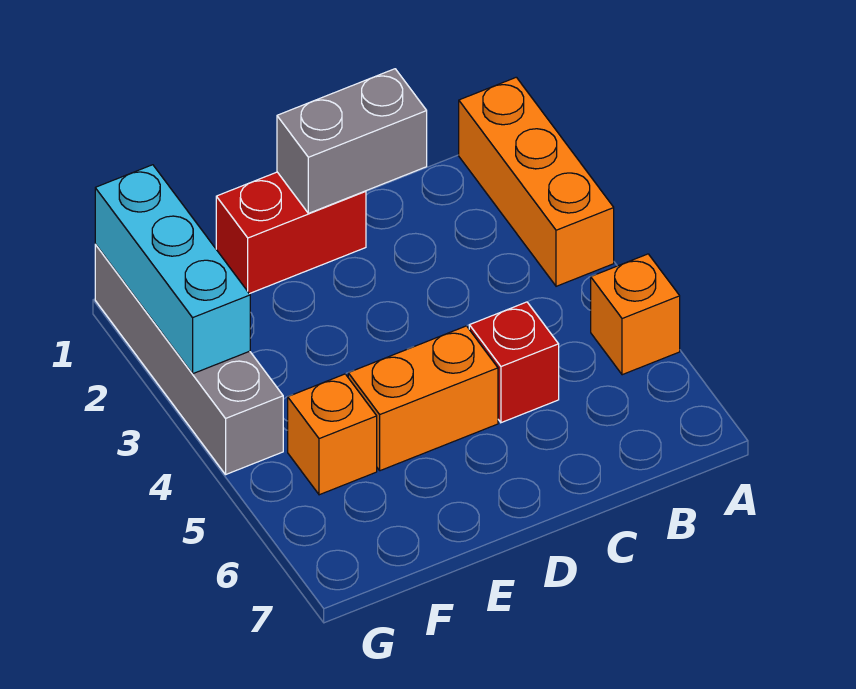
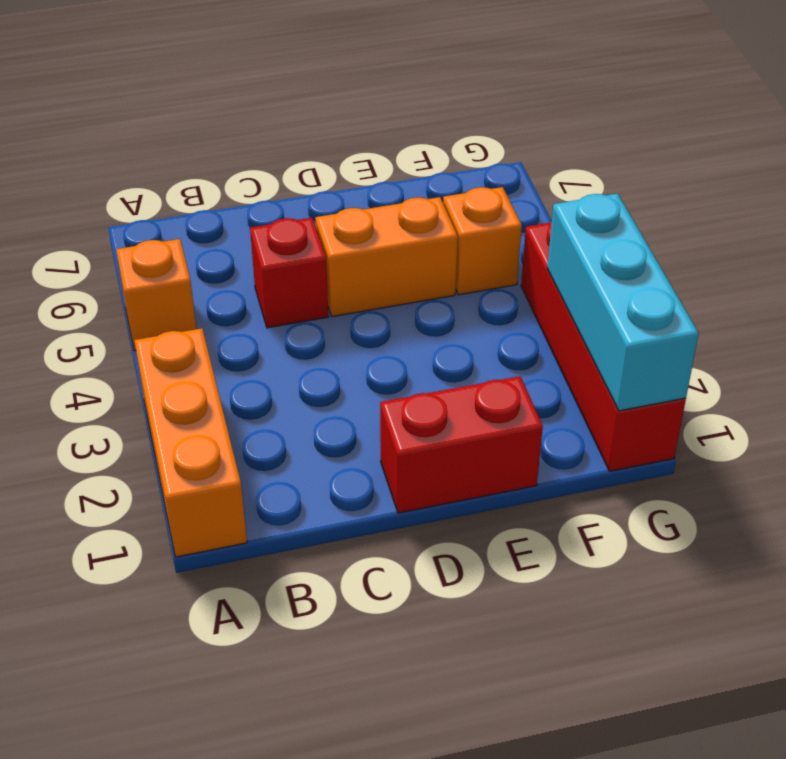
grey brick C1:D1 level 2 -> none
grey brick G1:G4 level 1 -> red brick G1:G4 level 1

